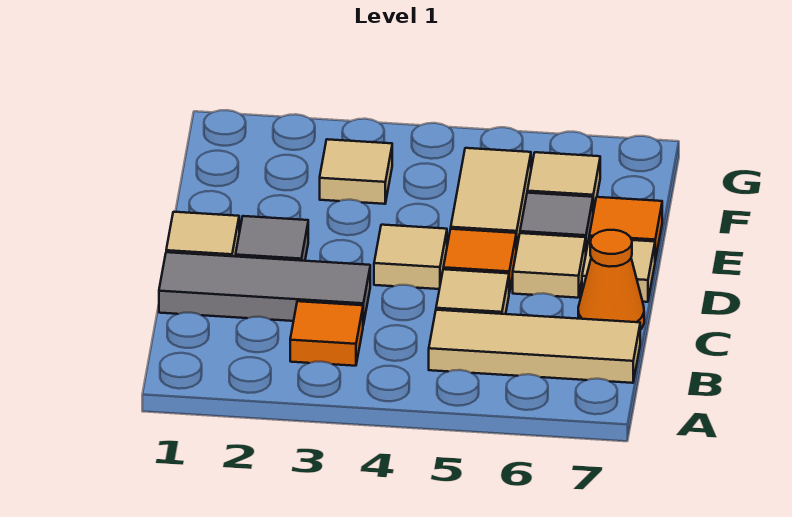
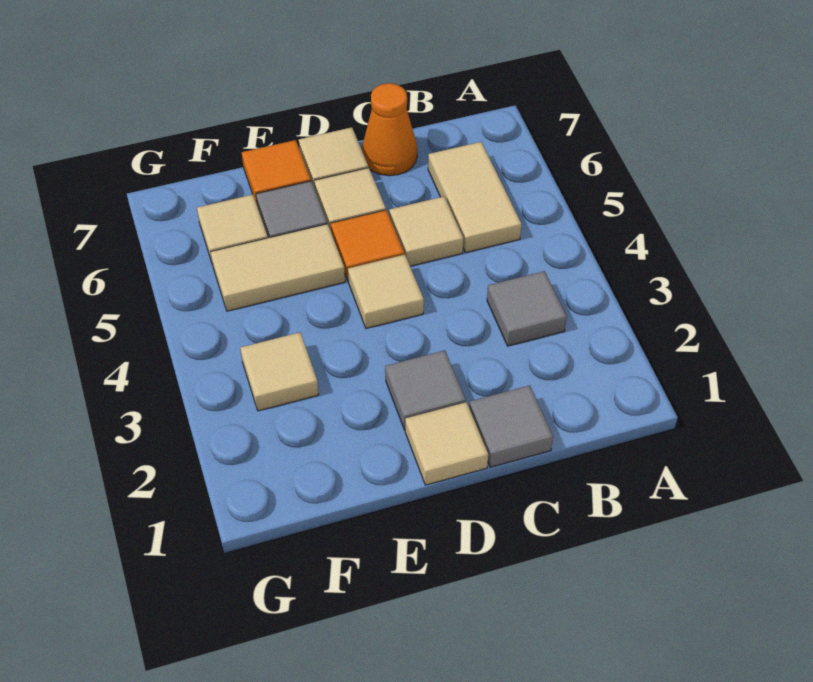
orange tile B3 level 1 -> grey tile B3 level 1
tan tile B5:B7 level 1 -> tan tile B5:B6 level 1
grey tile C1:C3 level 1 -> grey tile C1 level 1

